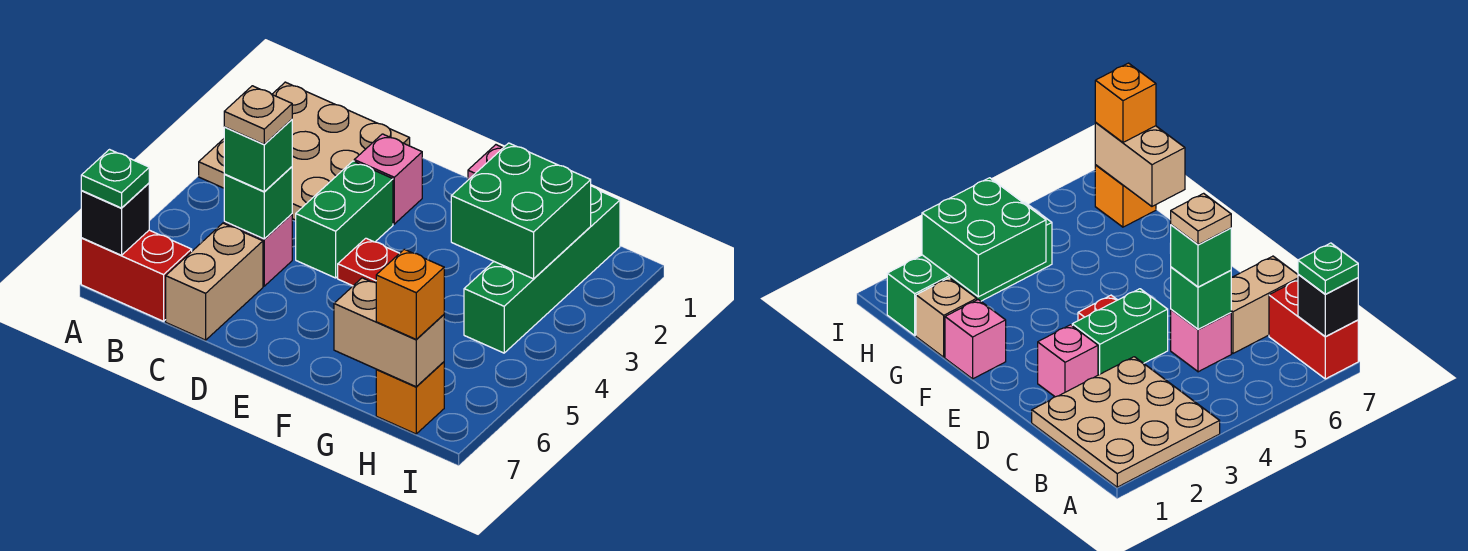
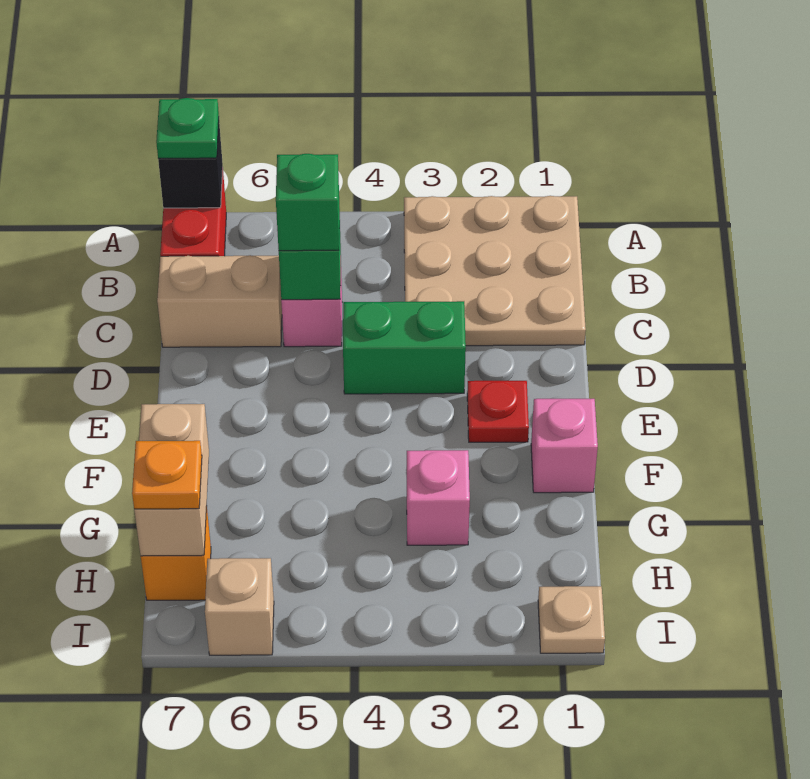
tan plate C5 level 4 -> tan plate I1 level 1
pink brick D2 level 1 -> pink brick G3 level 1
red plate E4 level 1 -> red plate E2 level 1
tan brick G1 level 1 -> tan brick I6 level 1
green brick G2:H3 level 2 -> none
green brick H1:H4 level 1 -> none
orange brick H7 level 3 -> orange plate H7 level 3

